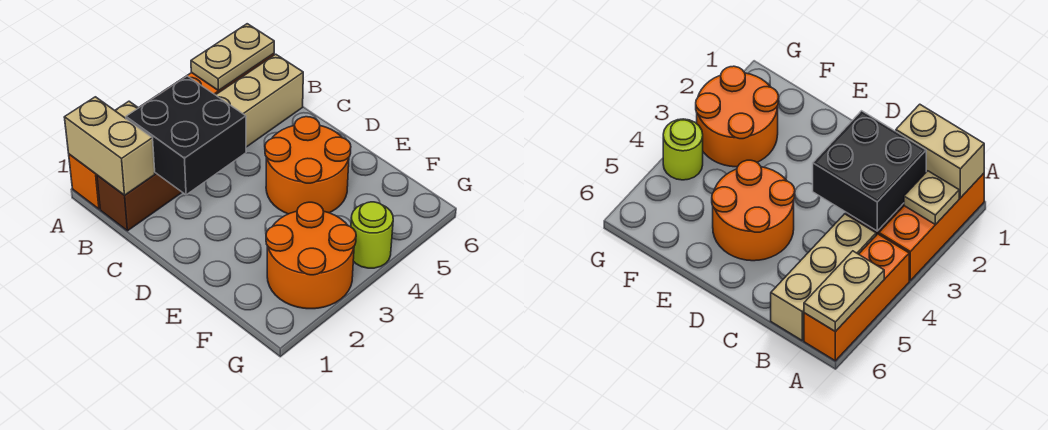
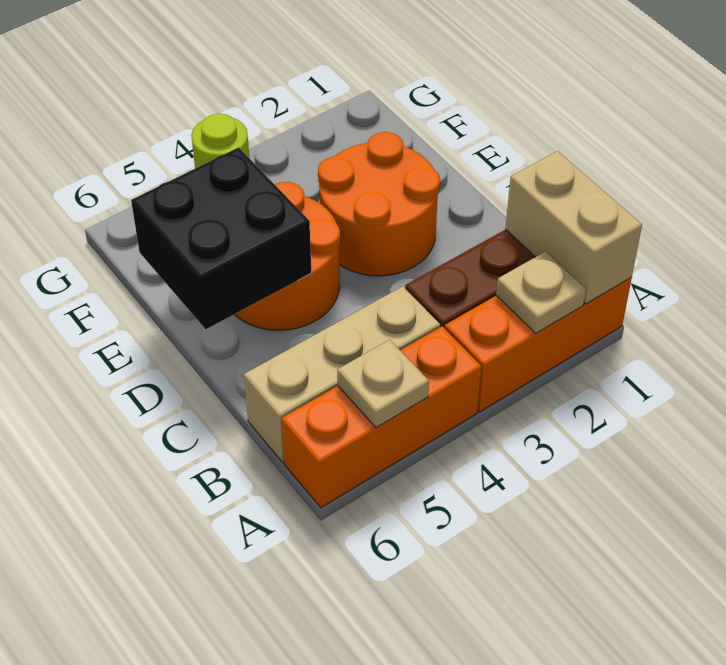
tan plate A5:A6 level 2 -> tan plate A5 level 2
black brick B2:C3 level 2 -> black brick D5:E6 level 2
orange round brick F2:G3 level 1 -> orange round brick D2:E3 level 1

